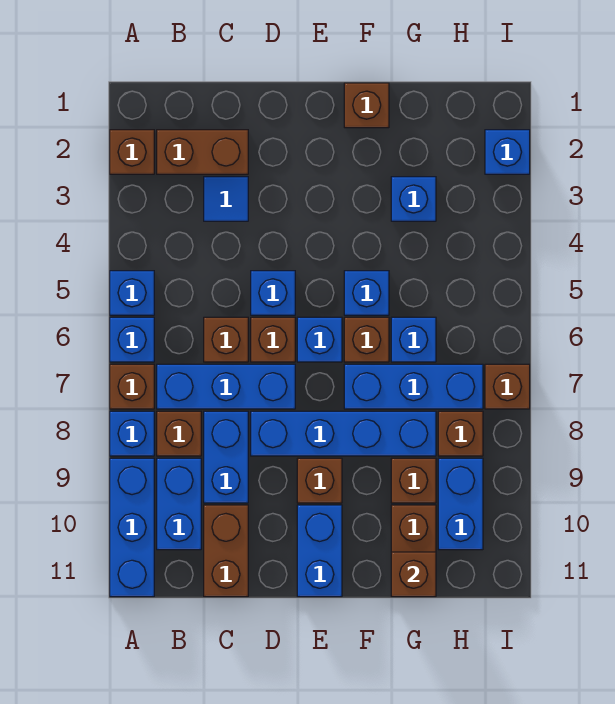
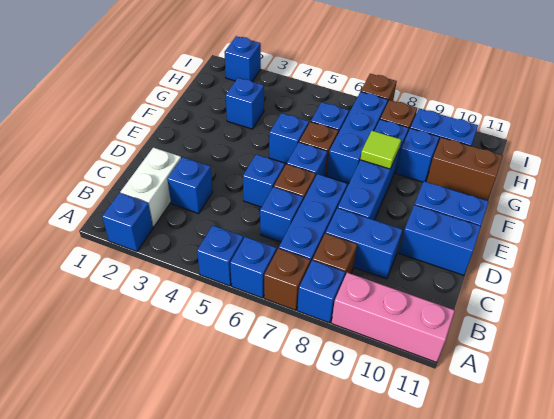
brown brick A2 level 1 -> blue brick A2 level 1
blue brick A9:A11 level 1 -> pink brick A9:A11 level 1
brown brick B2:C2 level 1 -> white brick B2:C2 level 1
blue brick B9:B10 level 1 -> blue brick D10:D11 level 1
blue tile C3 level 1 -> blue brick C3 level 1
brown brick C6 level 1 -> blue brick C6 level 1
brown brick C10:C11 level 1 -> none
brown brick E9 level 1 -> none
brown brick F1 level 1 -> none
none -> lime tile F8 level 2
brown brick G9 level 1 -> blue brick G9 level 1
brown brick G11 level 2 -> none

